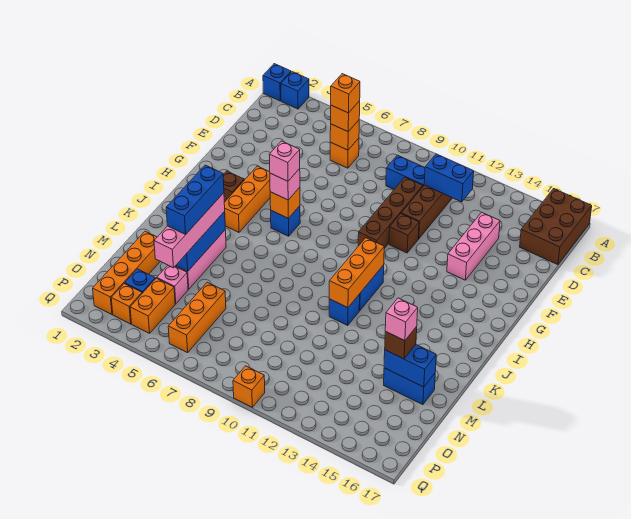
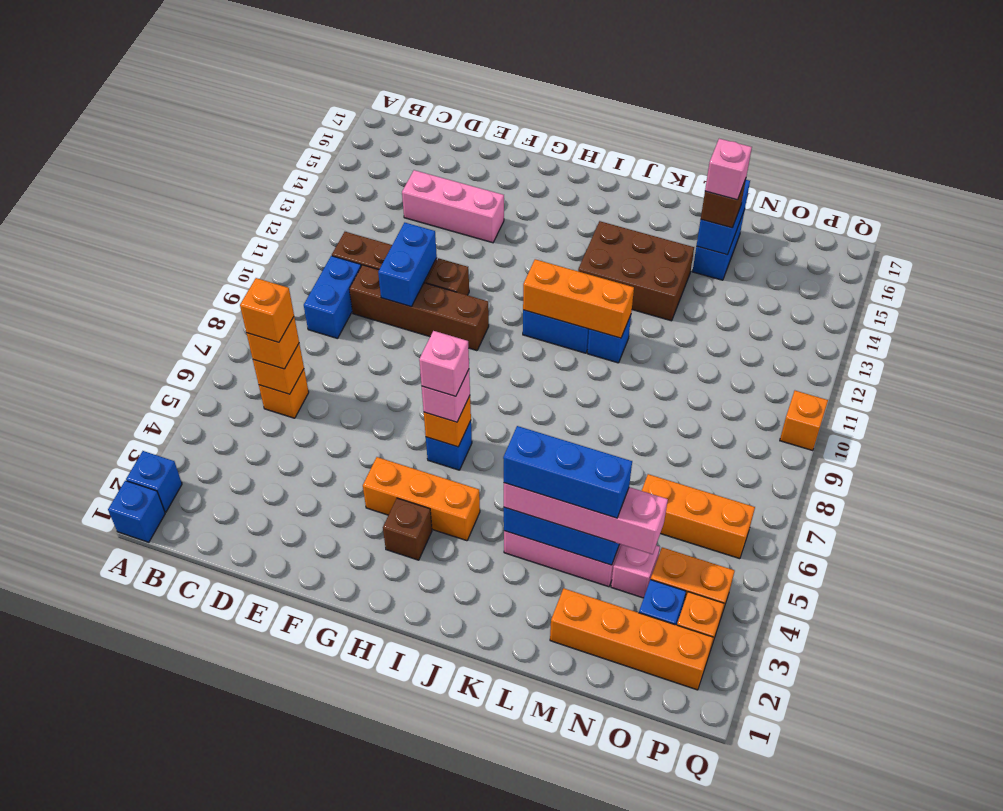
brown brick A16:C17 level 1 -> brown brick J13:L14 level 1
blue brick C11:C12 level 2 -> blue brick E10:E11 level 2

